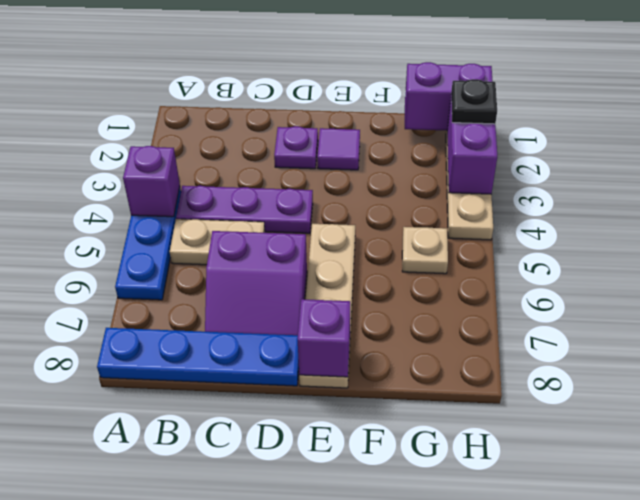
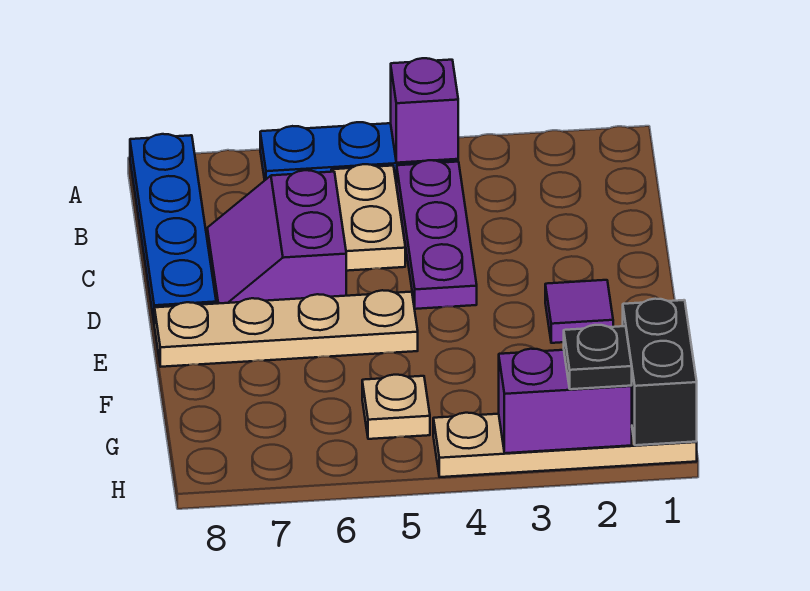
purple plate D2 level 1 -> none
purple brick E8 level 2 -> none
purple brick G1:H1 level 2 -> black brick G1:H1 level 2

